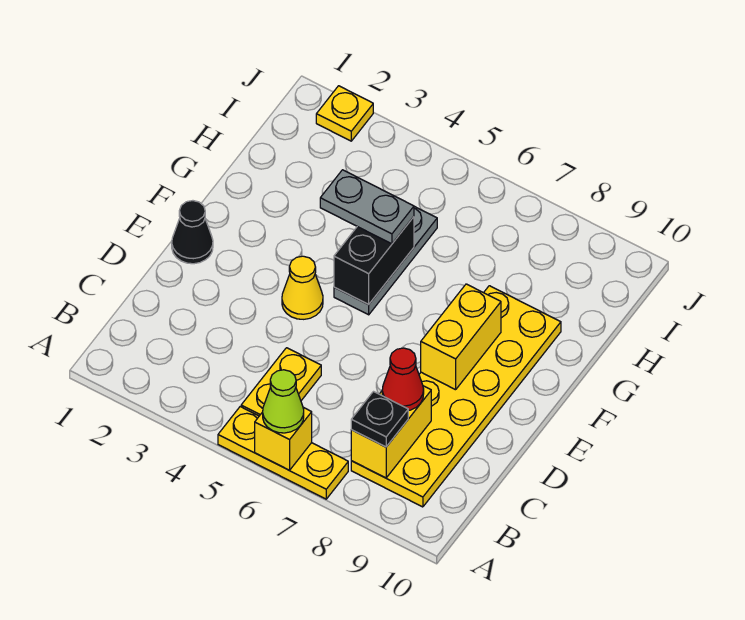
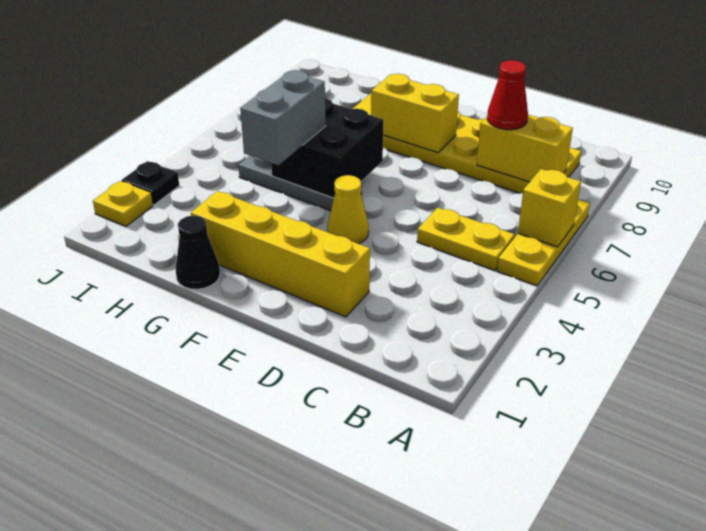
lime cone A6 level 3 -> none
black plate B8 level 3 -> black plate J3 level 1
none -> yellow brick D2:G2 level 1
black cone E1 level 1 -> black cone G1 level 1
black brick F5:G5 level 2 -> black brick F5:G6 level 2
grey plate G4:G5 level 3 -> grey brick G4:G5 level 3

